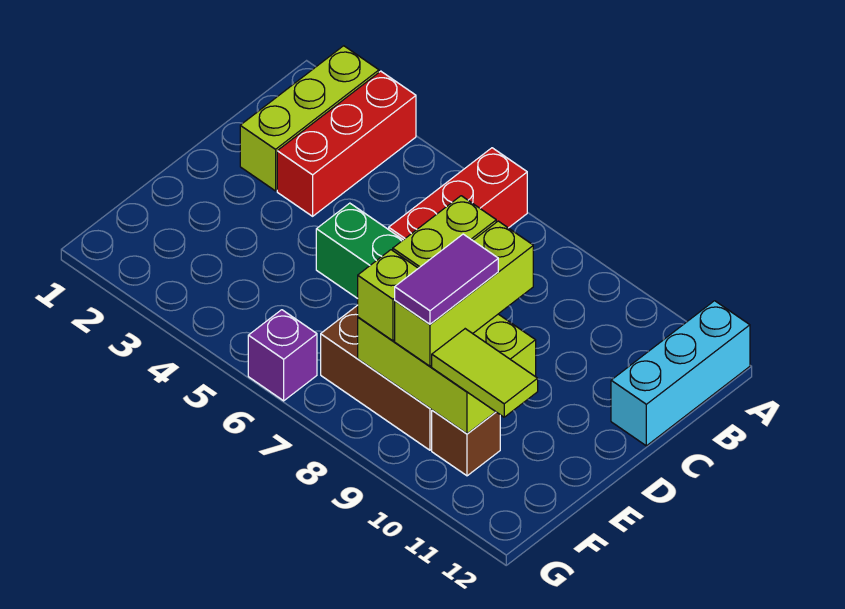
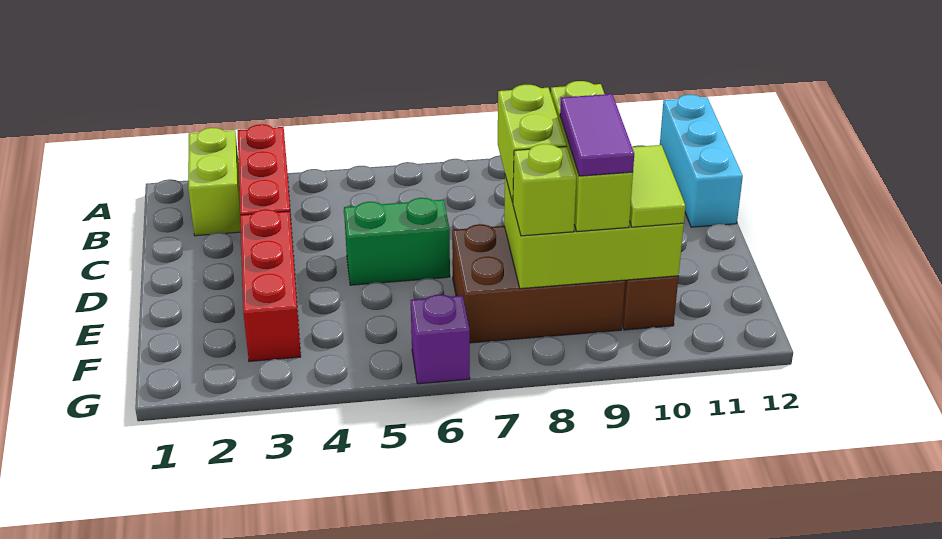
lime brick A2:C2 level 1 -> lime brick A2:B2 level 1
red brick A6:C6 level 1 -> red brick D3:F3 level 1
lime tile F10:F11 level 3 -> lime tile E10:F10 level 3

